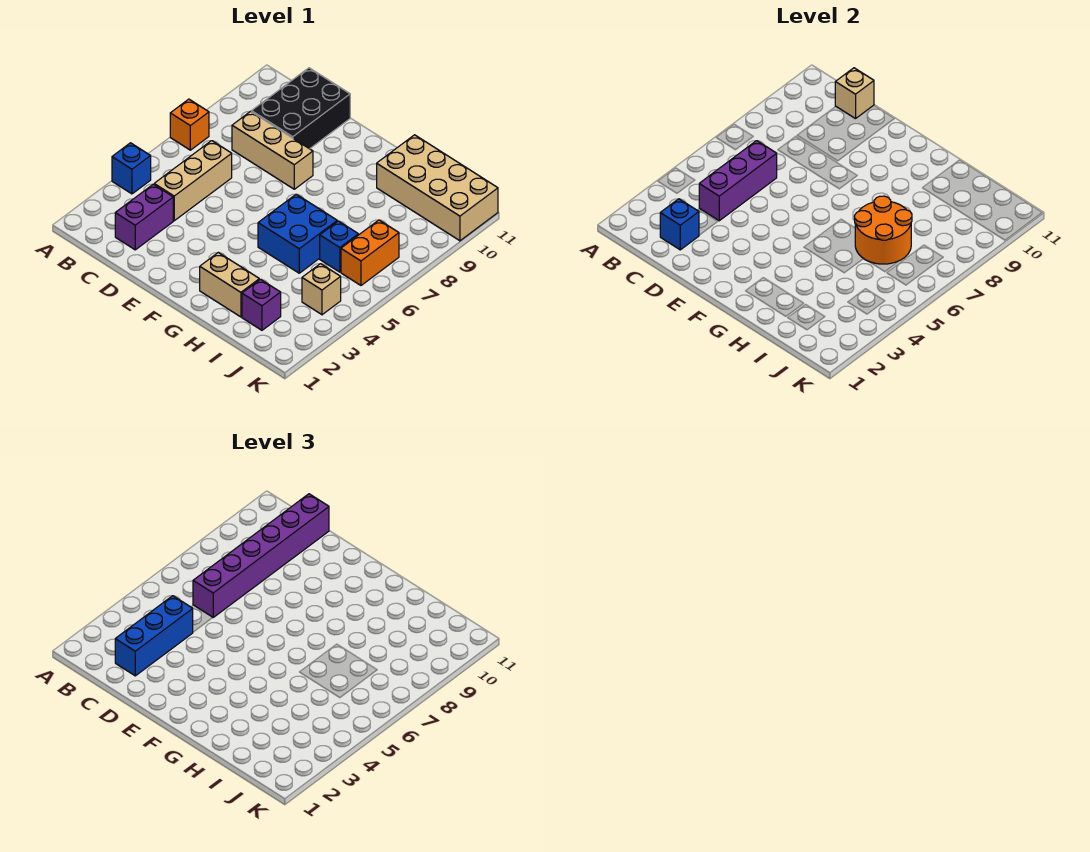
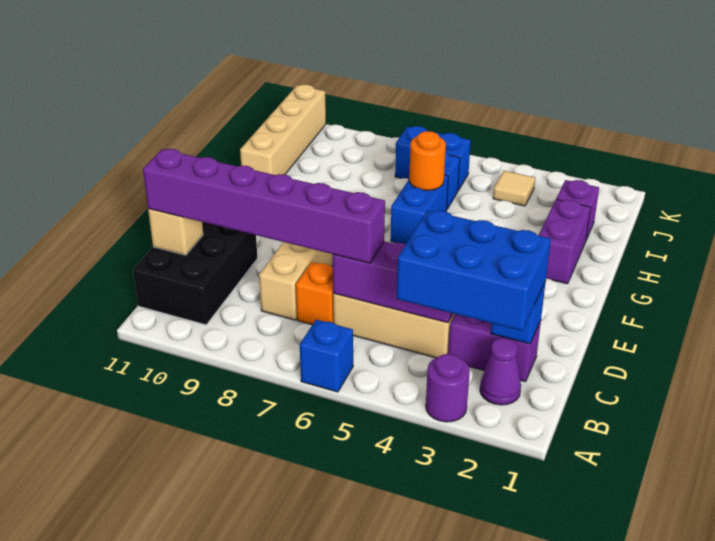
none -> purple round brick A3 level 1
blue brick A4 level 1 -> blue brick A6 level 1
orange brick A7 level 1 -> orange brick C7 level 1
none -> purple cone B2 level 1
blue brick C2:C4 level 3 -> blue brick B2:C4 level 3
black brick C9:D11 level 1 -> black brick B10:D11 level 1
tan brick G2:H2 level 1 -> purple brick G2:H2 level 1
blue brick G5:H6 level 1 -> blue brick G6:H6 level 1
orange round brick H6:I7 level 2 -> orange round brick H6 level 2
tan brick H10:K11 level 1 -> tan brick H11:K11 level 1
tan brick J4 level 1 -> tan tile J4 level 1
orange brick J6:J7 level 1 -> blue brick J6:J7 level 1

